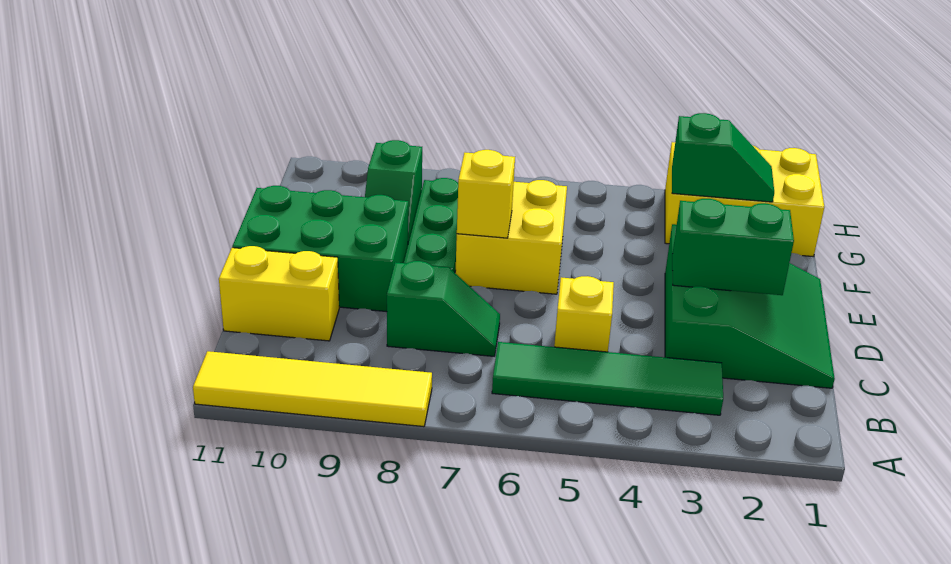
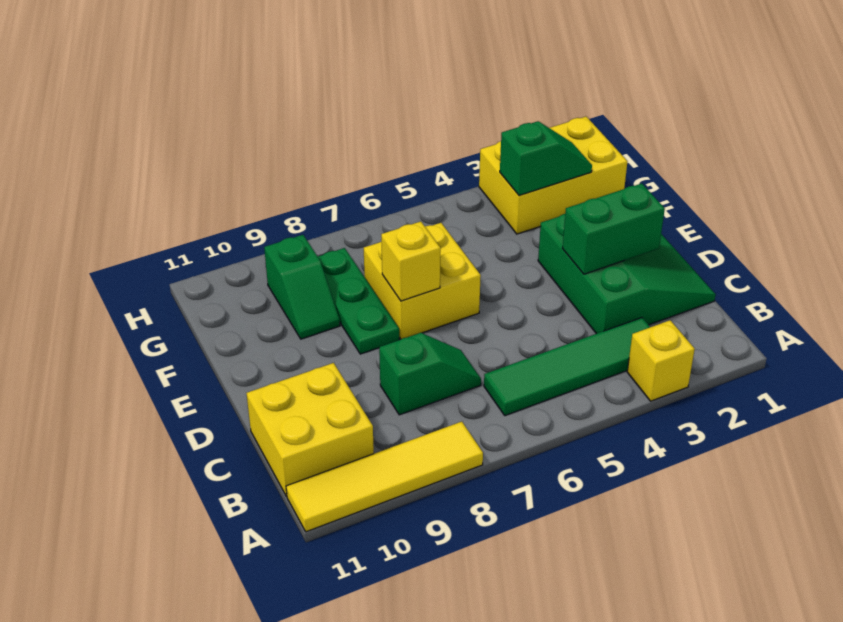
yellow brick C5 level 1 -> yellow brick A3 level 1
yellow brick C10:C11 level 1 -> yellow brick B10:C11 level 1
green brick D9:E11 level 1 -> none

